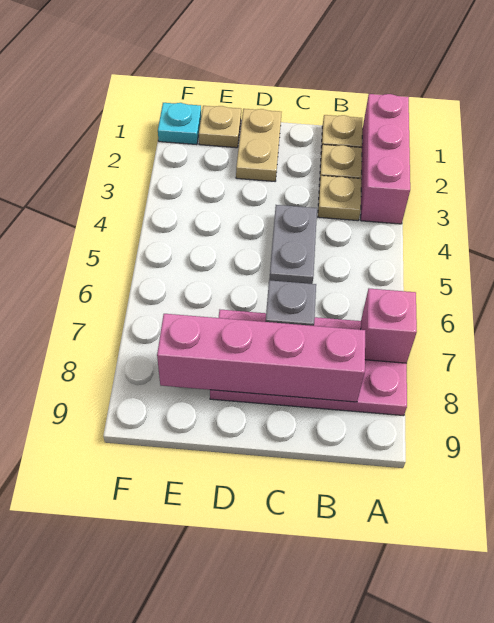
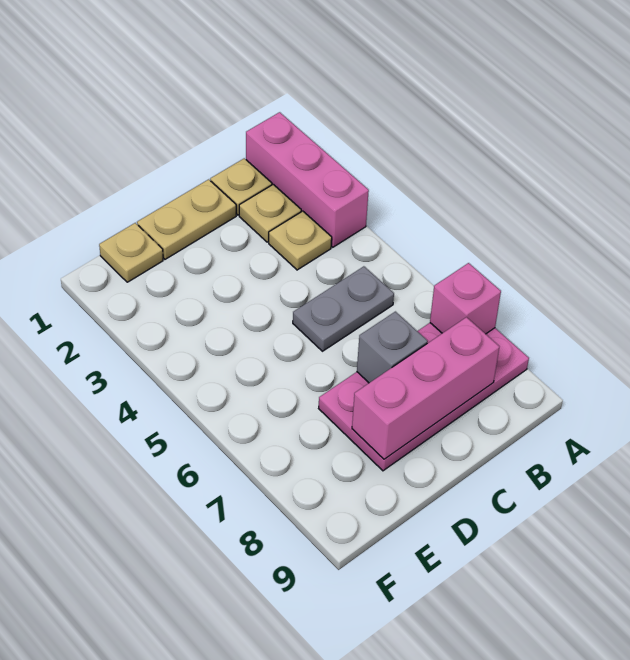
pink brick B8:E8 level 2 -> pink brick B8:D8 level 2
grey plate C4:C5 level 1 -> grey plate B5:C5 level 1
tan plate D1:D2 level 1 -> tan plate C1:D1 level 1
cyan plate F1 level 1 -> none

